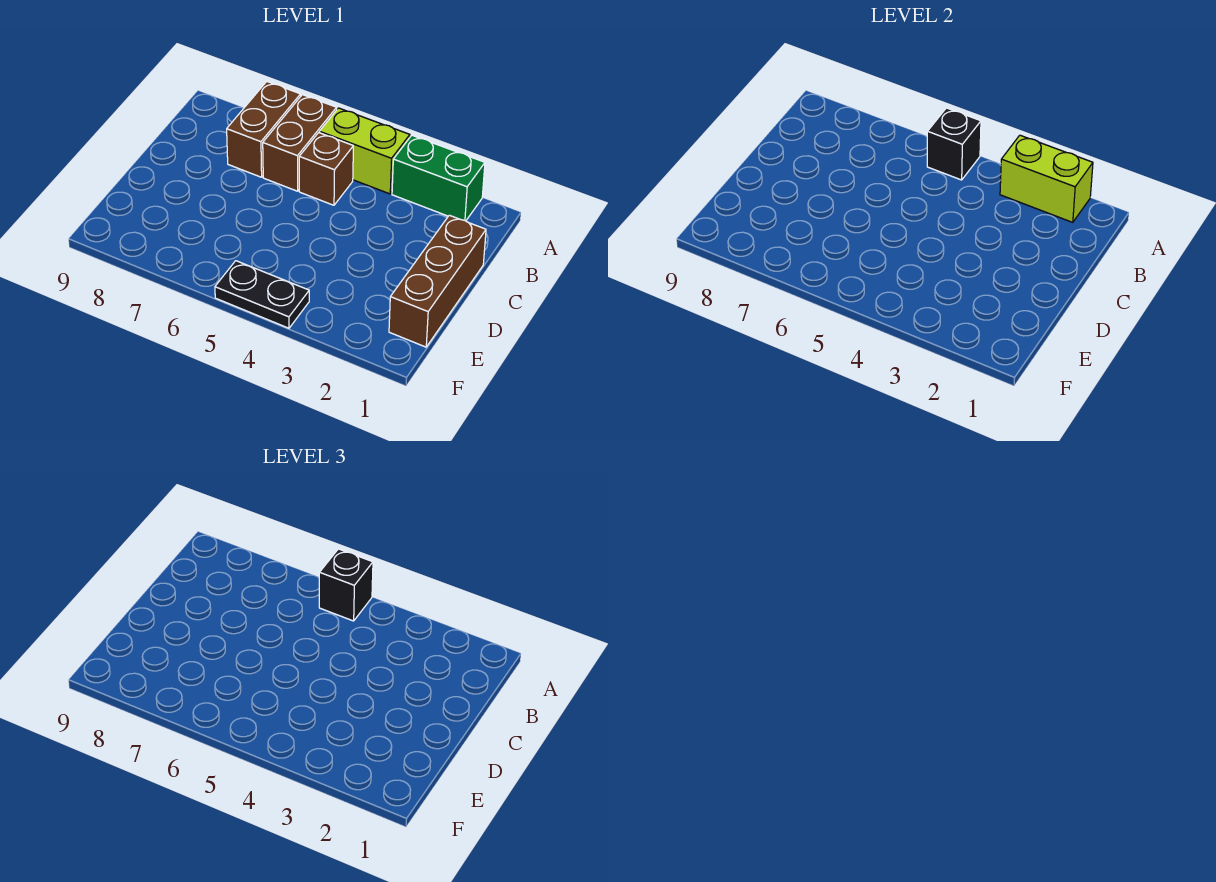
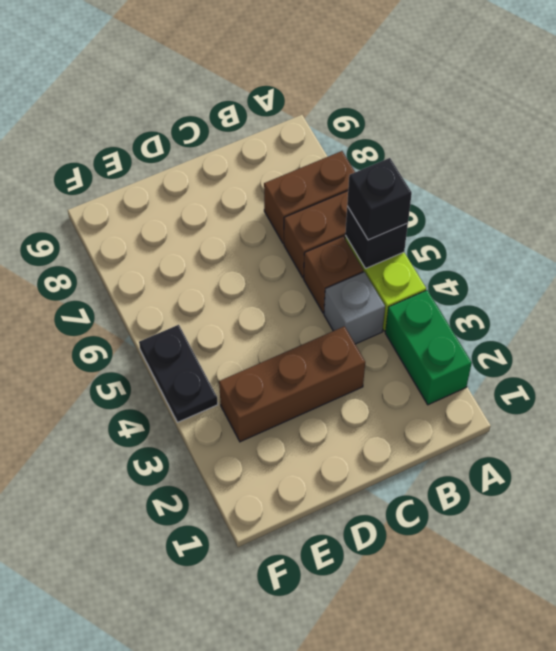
lime brick A2:A3 level 2 -> none
none -> grey brick B4 level 1
brown brick C1:E1 level 1 -> brown brick C3:E3 level 1

